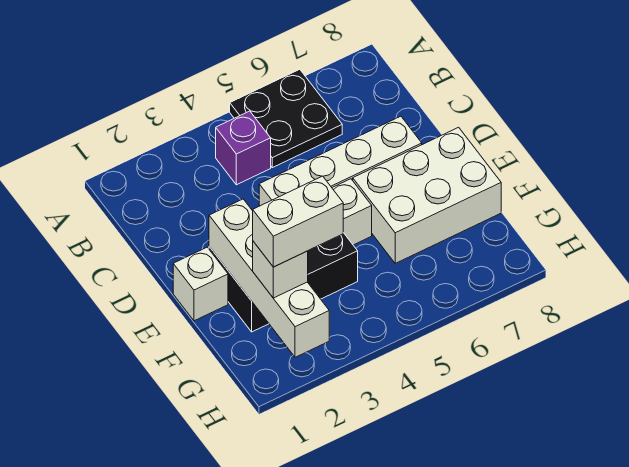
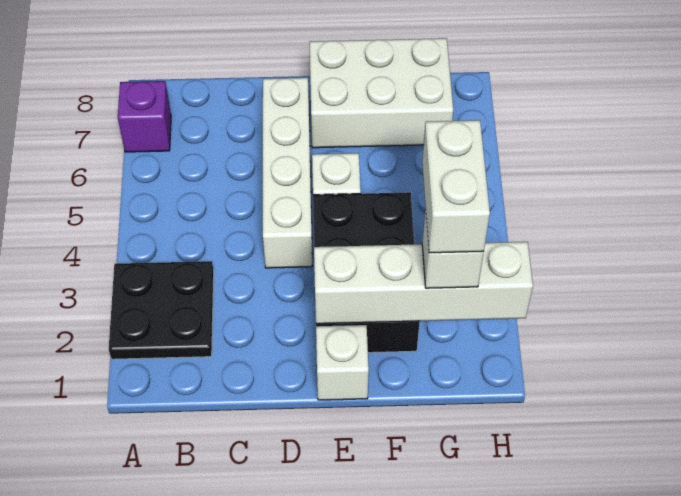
black plate A5:B6 level 1 -> black plate A2:B3 level 1
purple brick B4 level 1 -> purple brick A7 level 1
white brick E6:F8 level 1 -> white brick E7:G8 level 1

